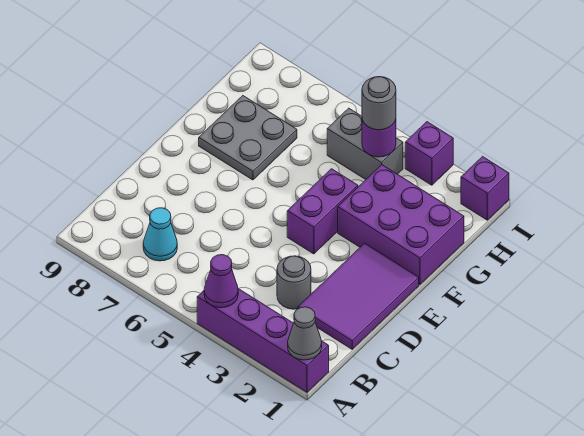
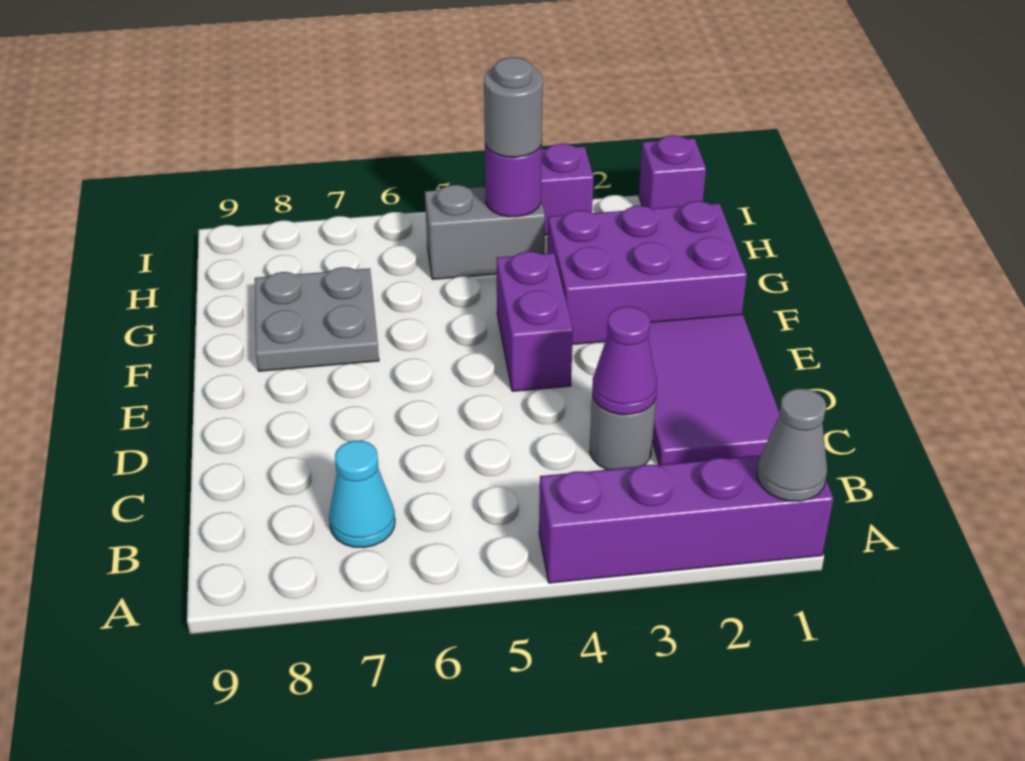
purple cone A4 level 2 -> purple cone C3 level 2

